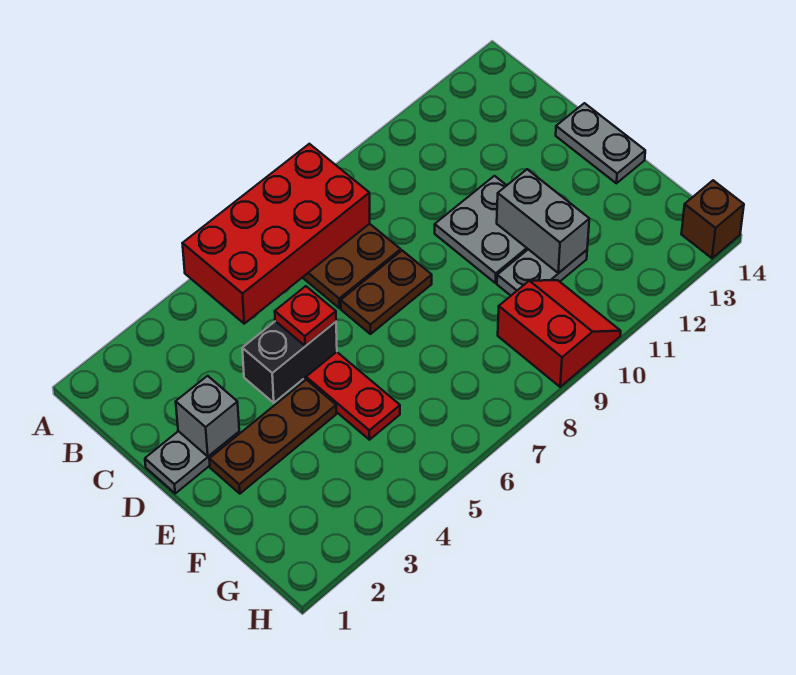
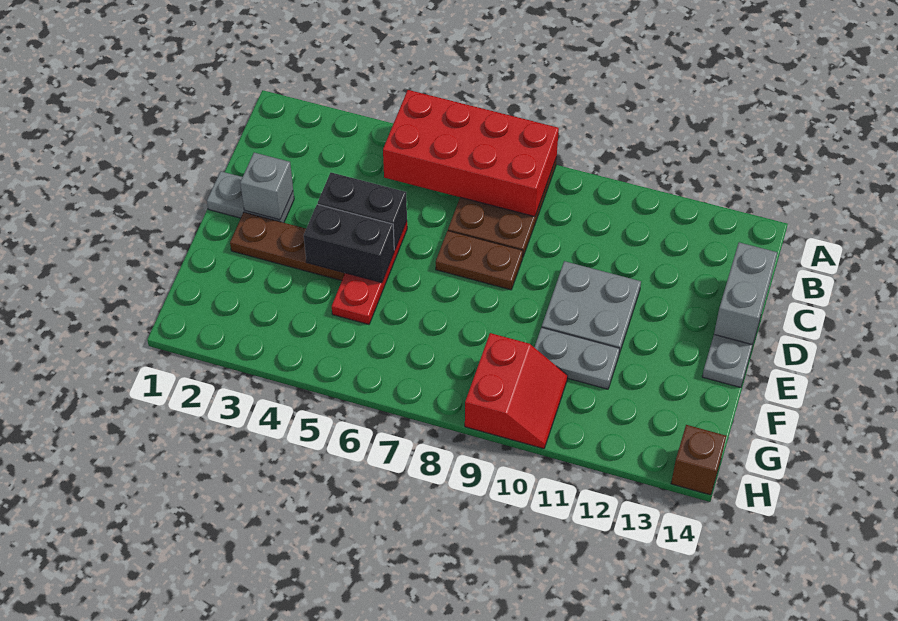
red plate D5 level 3 -> none
none -> black brick E4:E5 level 2
grey brick E11:F11 level 2 -> grey brick C14:D14 level 2

